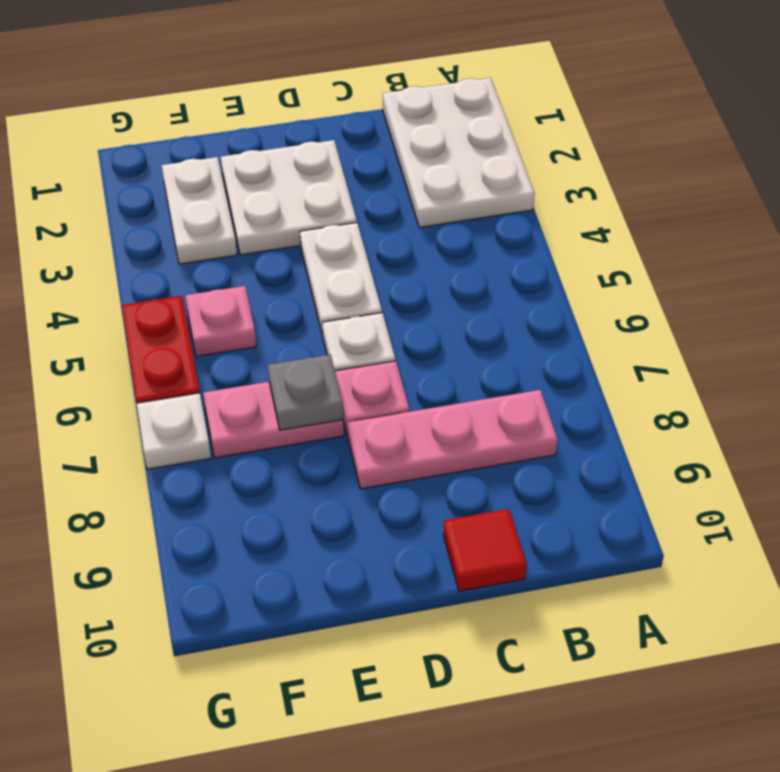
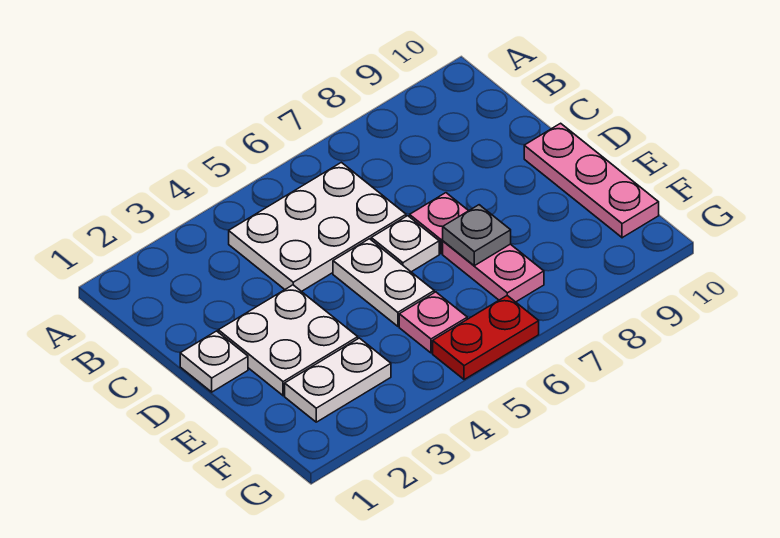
white plate A1:B3 level 1 -> white plate B4:C6 level 1
pink plate B8:D8 level 1 -> pink plate D10:F10 level 1
red tile C10 level 1 -> none
white plate D4:D5 level 1 -> white plate D5:E5 level 1
white plate G7 level 1 -> white plate D1 level 1

